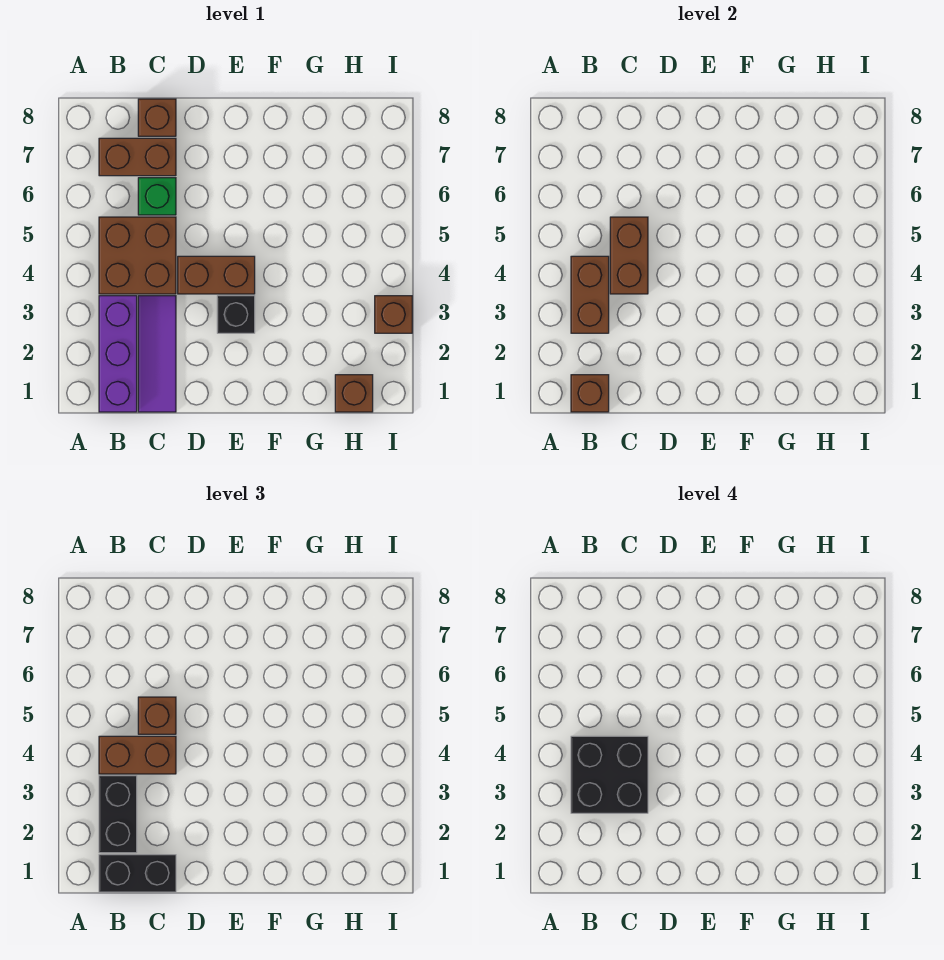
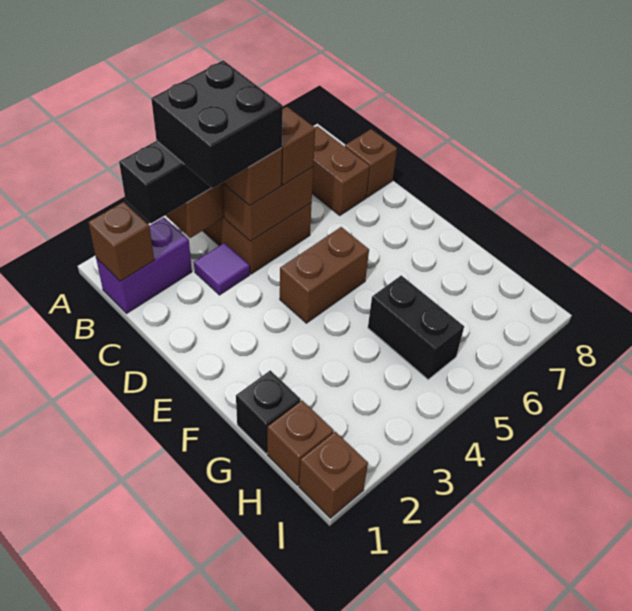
purple brick B1:B3 level 1 -> purple brick B1:B2 level 1
black brick B1:C1 level 3 -> black brick G5:H5 level 1
purple tile C1:C3 level 1 -> purple tile C3 level 1
green brick C6 level 1 -> none
brown brick D4:E4 level 1 -> brown brick E4:E5 level 1
black brick E3 level 1 -> black brick G1 level 1
brown brick I3 level 1 -> brown brick I1 level 1

